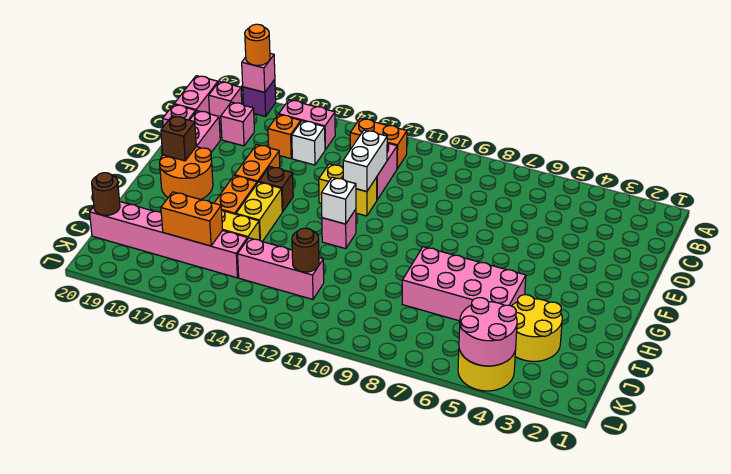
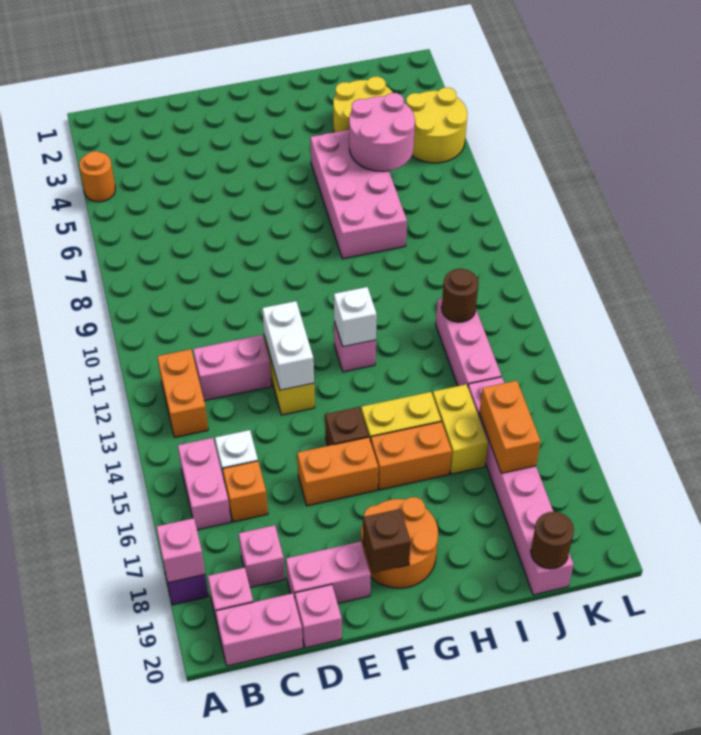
orange round brick A18 level 3 -> orange round brick A4 level 1
white brick D12:E12 level 2 -> white brick E12:E13 level 2
pink round brick K4:L5 level 2 -> pink round brick I5:J6 level 2

